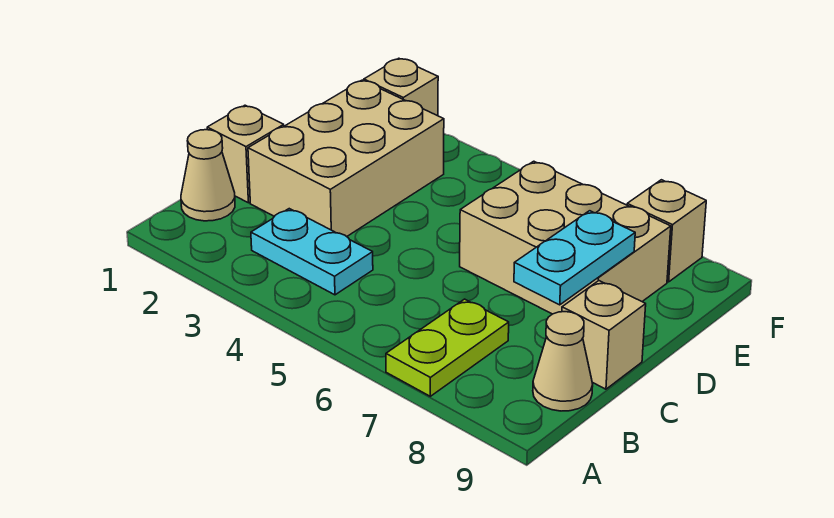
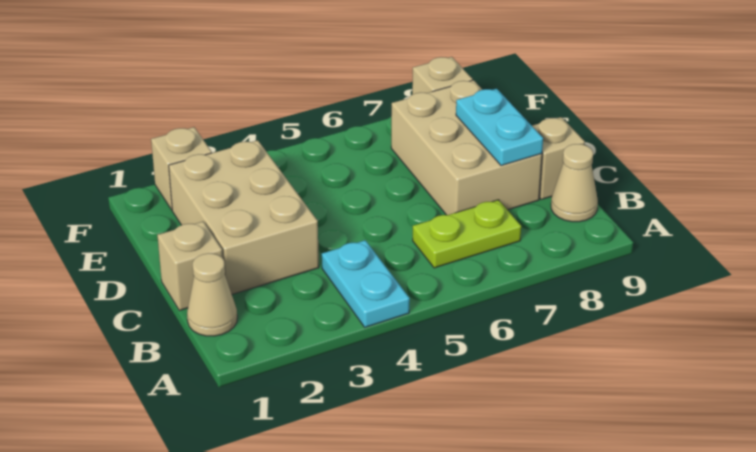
lime plate A7:B7 level 1 -> lime plate B6:B7 level 1
cyan plate B3:B4 level 1 -> cyan plate A4:B4 level 1
tan brick D6:E8 level 1 -> tan brick C7:E8 level 1

